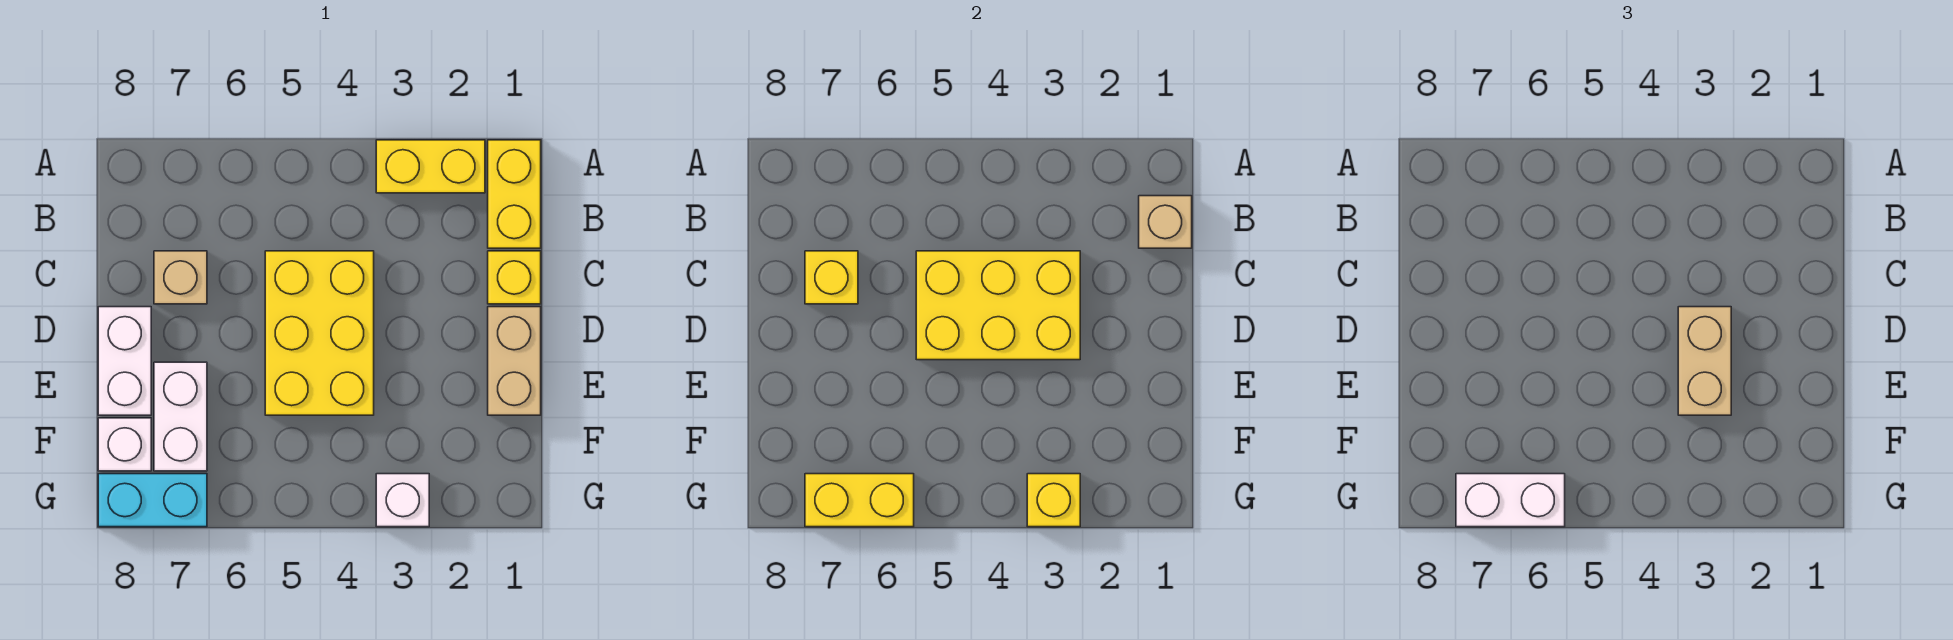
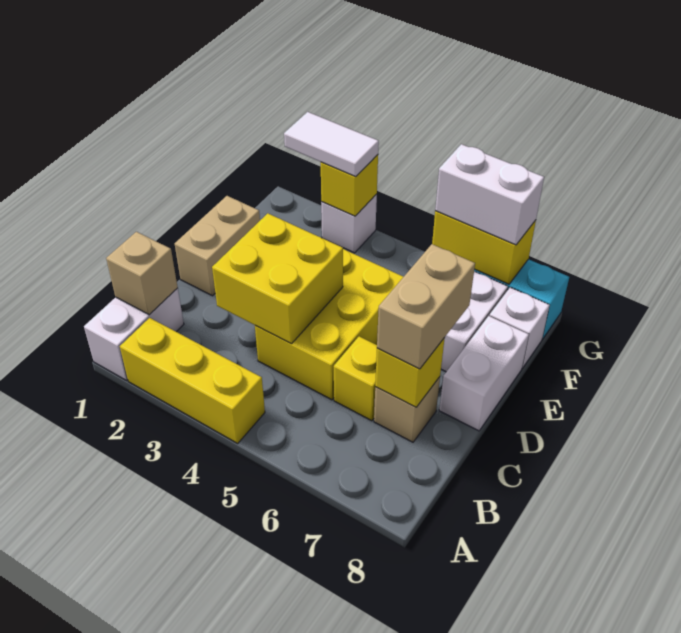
yellow brick A1:B1 level 1 -> white brick A1:B1 level 1
yellow brick A2:A3 level 1 -> yellow brick A2:A4 level 1
yellow brick C1 level 1 -> yellow brick C6 level 1
yellow brick C3:D5 level 2 -> yellow brick C3:D4 level 2
tan brick D3:E3 level 3 -> tan brick C7:D7 level 3
none -> white tile G2:G3 level 3

